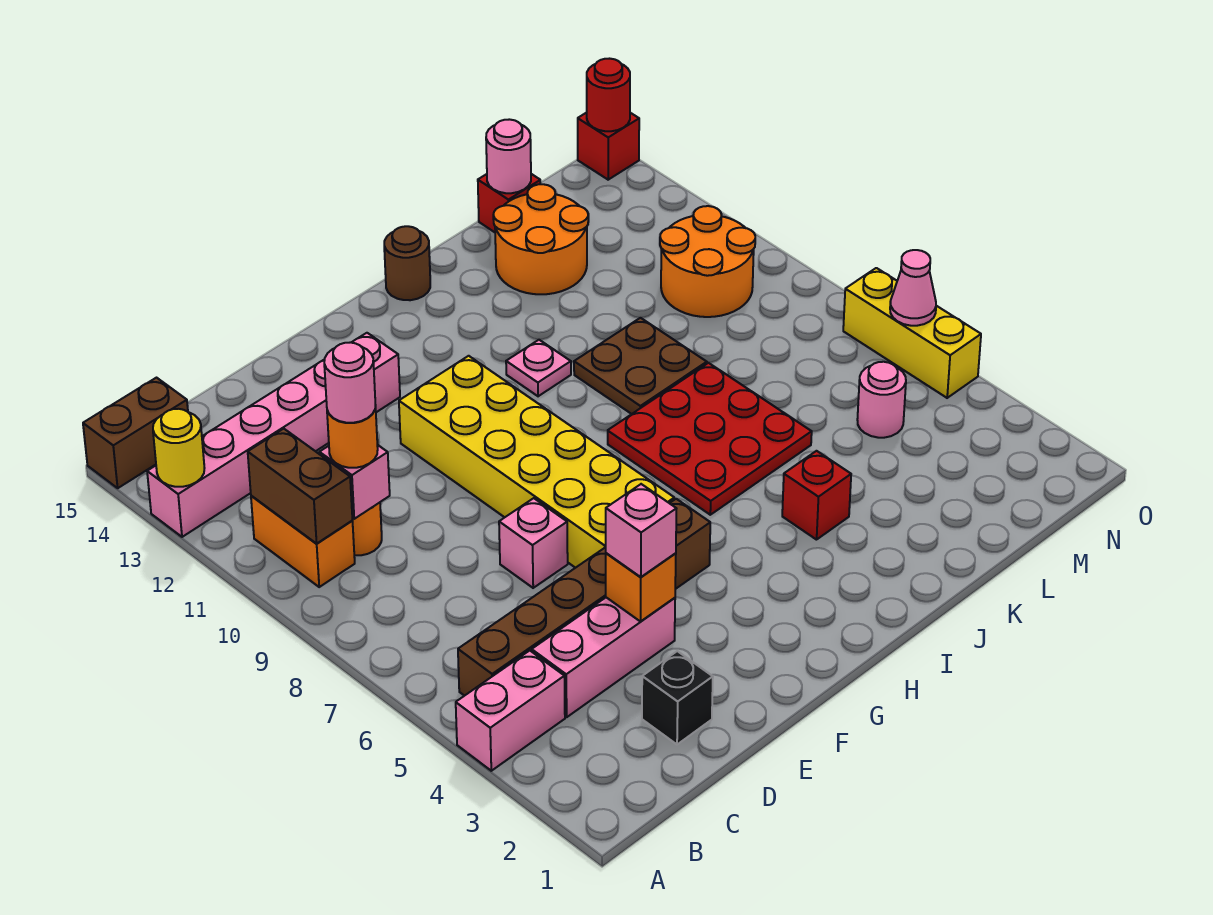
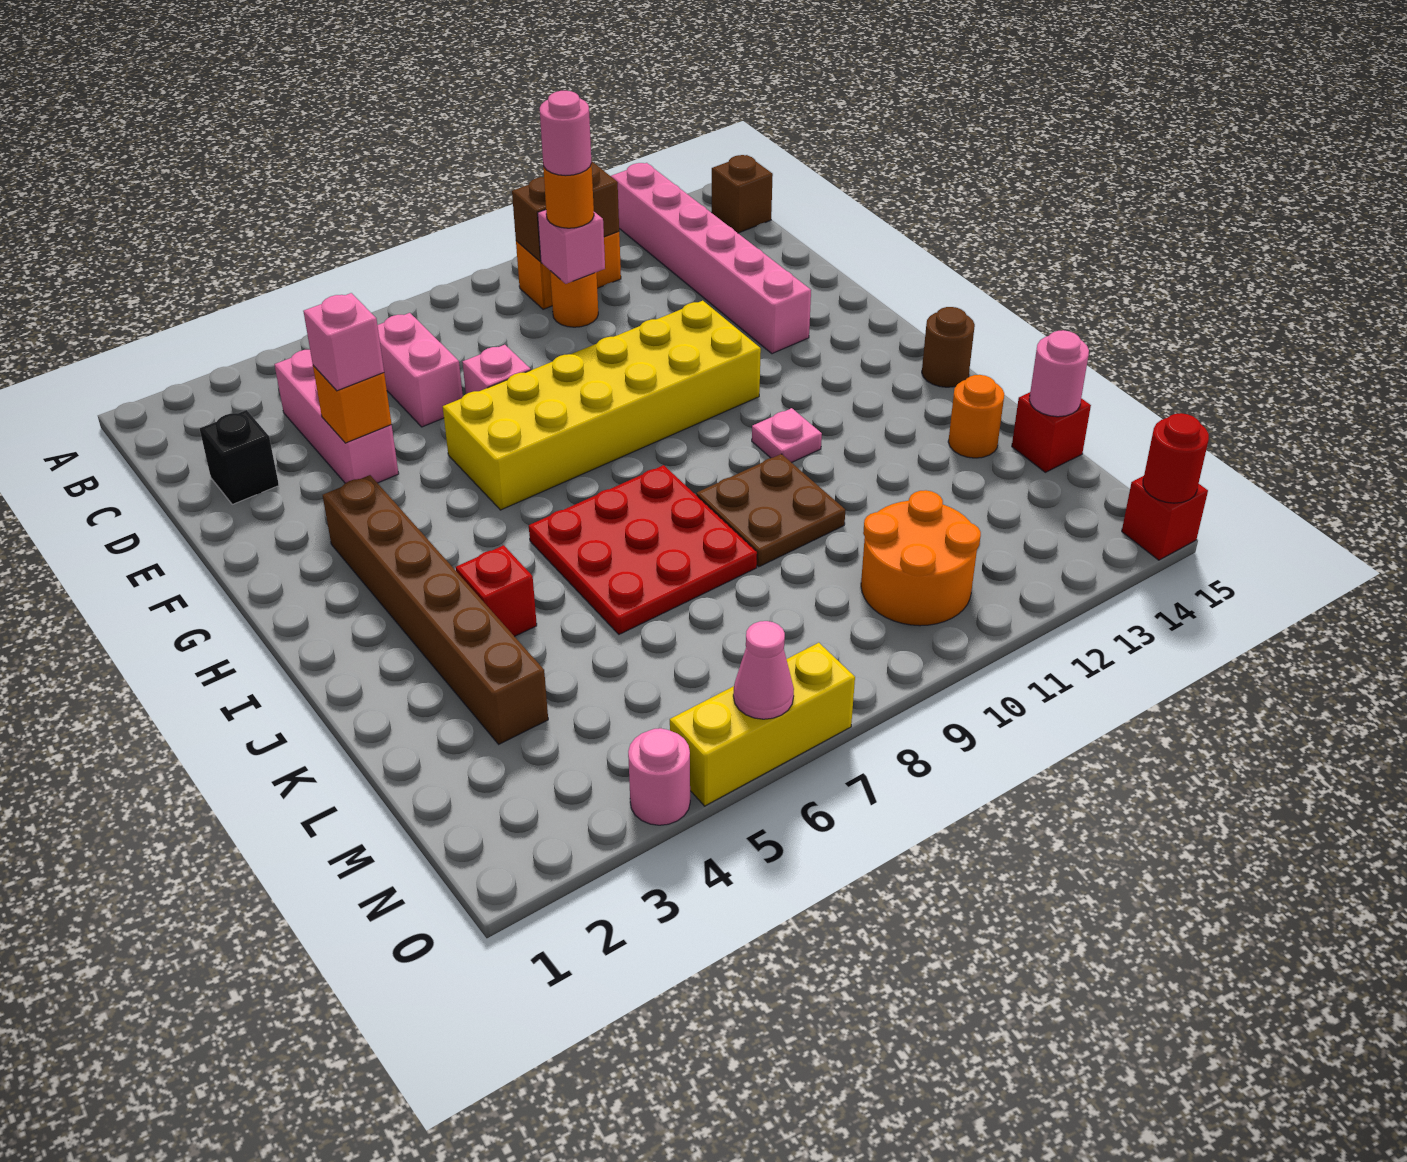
pink brick A4:B4 level 1 -> pink brick C6:D6 level 1
yellow round brick A13 level 2 -> none
brown brick A15:B15 level 1 -> brown brick B15 level 1
brown brick B5:G5 level 1 -> brown brick G3:L3 level 1
orange round brick K13:L14 level 1 -> orange round brick K14 level 1
pink round brick M5 level 1 -> pink round brick O4 level 1

